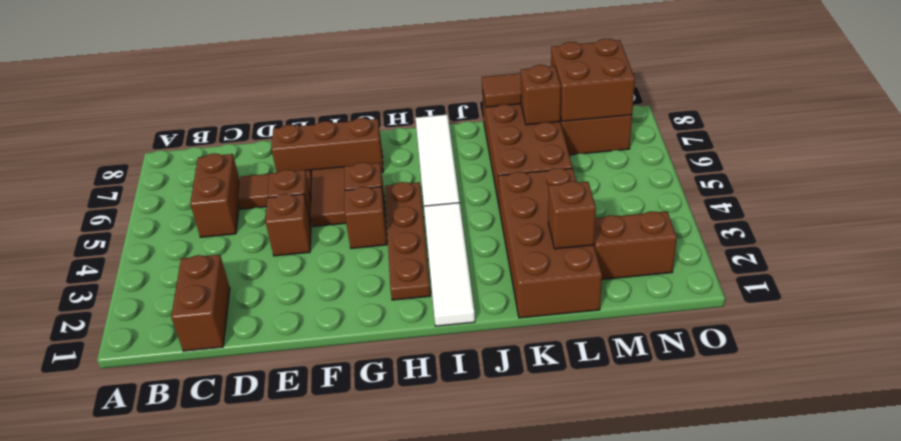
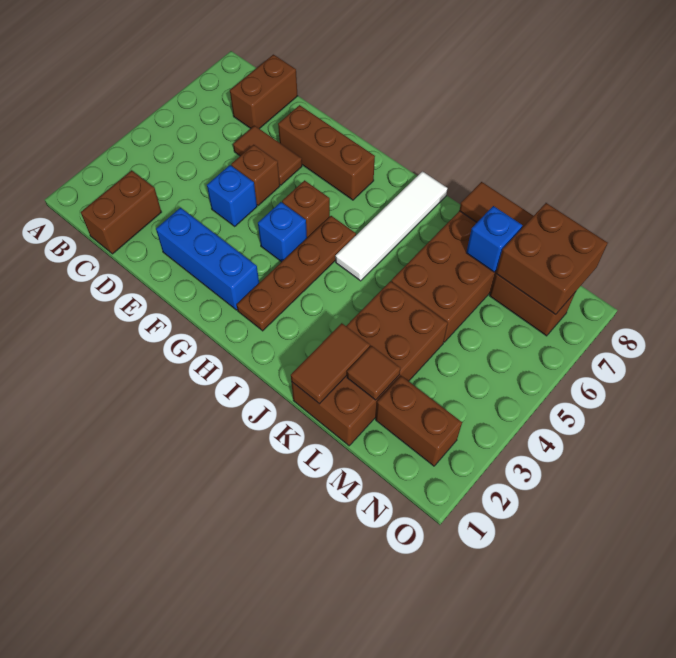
brown brick C5:C6 level 1 -> brown brick C7:C8 level 1
none -> blue brick E2:G2 level 1
brown brick E4 level 1 -> blue brick E4 level 1
brown tile F5:F6 level 1 -> brown tile K1:K2 level 2
brown brick G4 level 1 -> blue brick G4 level 1
white tile I1:I4 level 1 -> none
brown brick L2 level 2 -> brown tile L2 level 2
brown brick L7 level 2 -> blue brick L7 level 2

